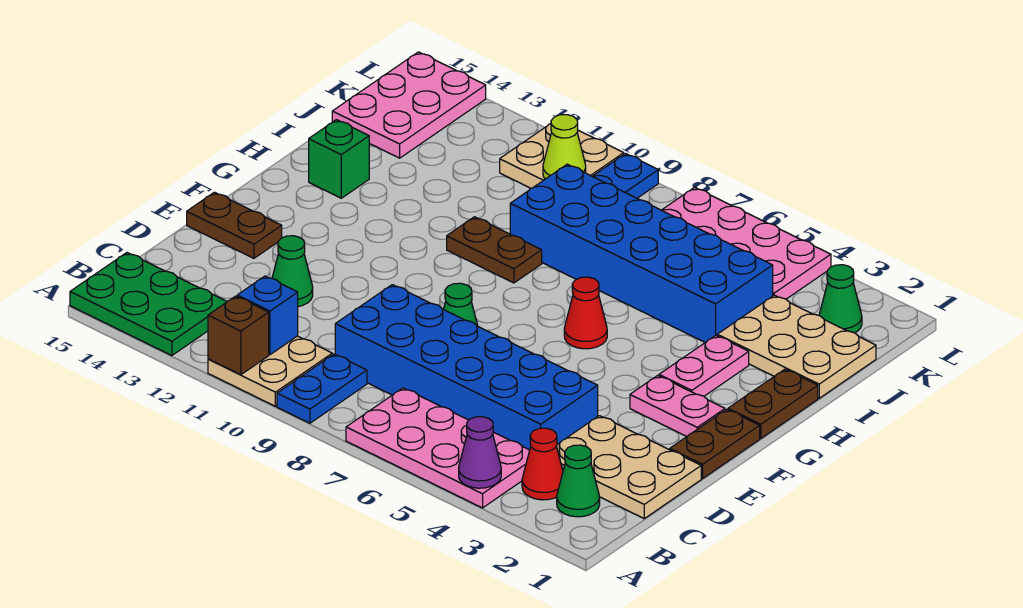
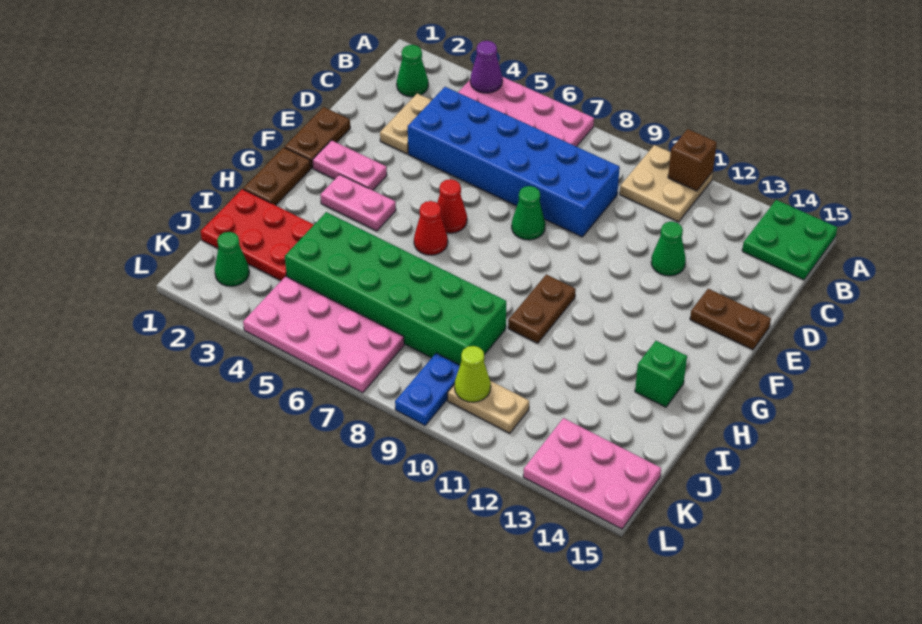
blue plate A9:B9 level 1 -> none
green plate A13:B15 level 1 -> green plate A14:B15 level 1
red cone B3 level 1 -> red cone F6 level 1
blue brick B11 level 2 -> none
tan plate C1:D3 level 1 -> tan plate C3:D3 level 1
pink plate G3:H3 level 1 -> pink plate G3:G4 level 1
brown plate H9:H10 level 1 -> brown plate G10:H10 level 1
tan plate I1:J3 level 1 -> red plate I1:J3 level 1
blue brick I4:J9 level 1 -> green brick I4:J9 level 1
pink plate J14:L15 level 1 -> pink plate K13:L15 level 1
tan plate K10:L11 level 1 -> tan plate K10:K11 level 1

